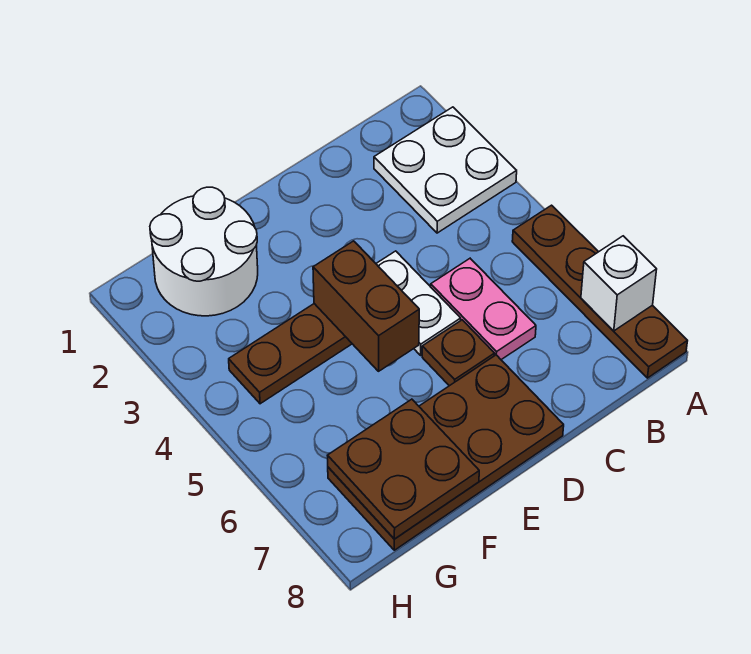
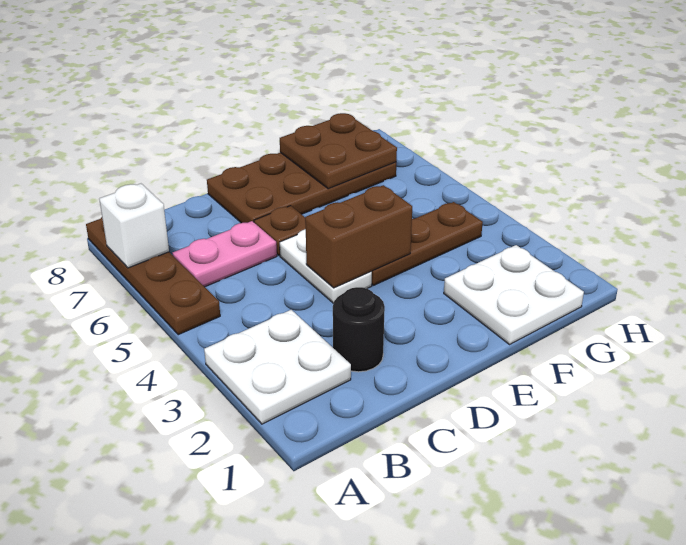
none -> black round brick C2 level 1
pink plate C5:C6 level 1 -> pink plate B6:C6 level 1
brown brick E4:E5 level 2 -> brown brick D4:E4 level 2
white round brick F1:G2 level 1 -> white plate F1:G2 level 1

